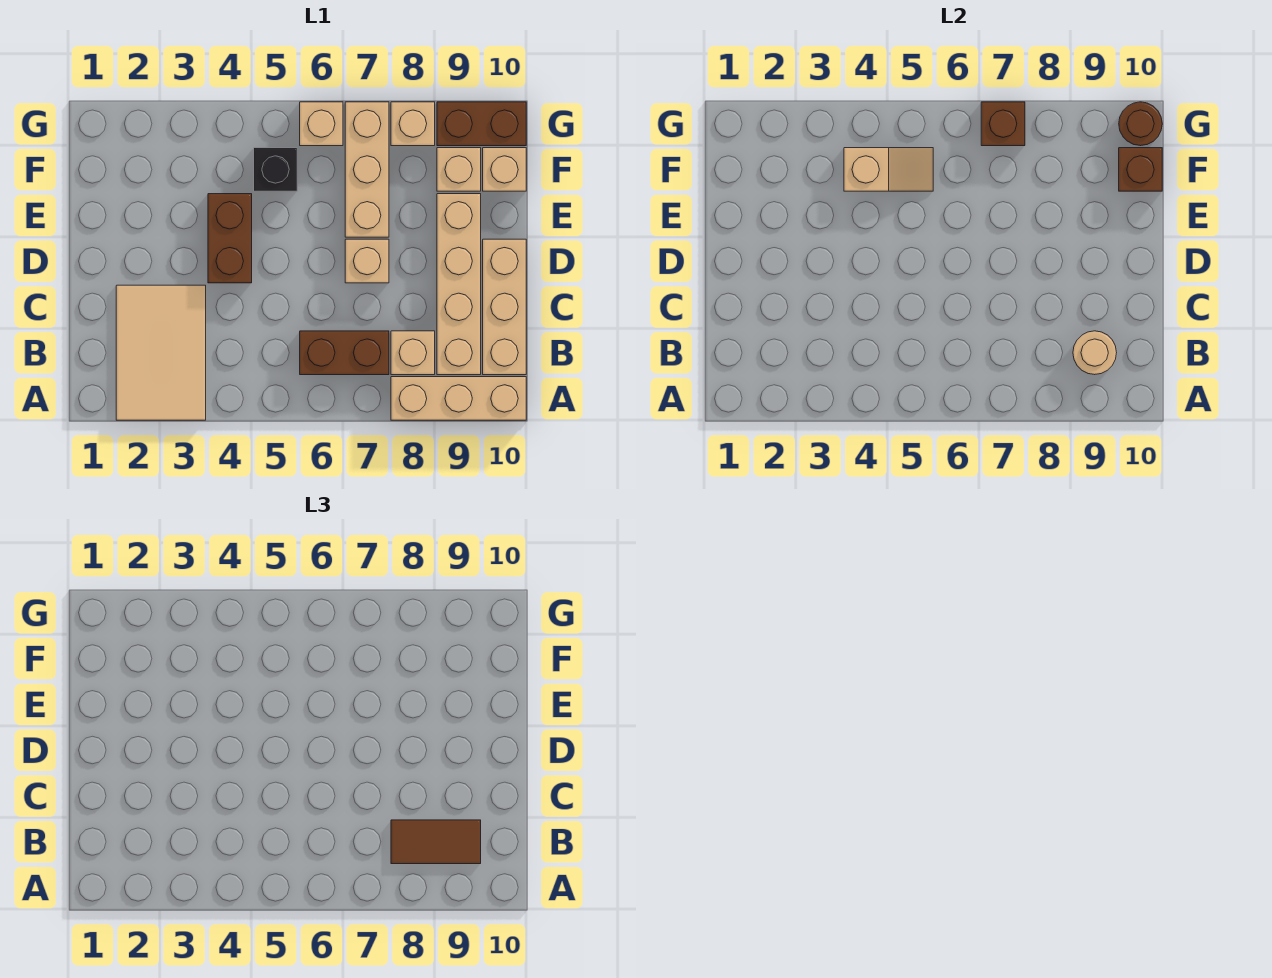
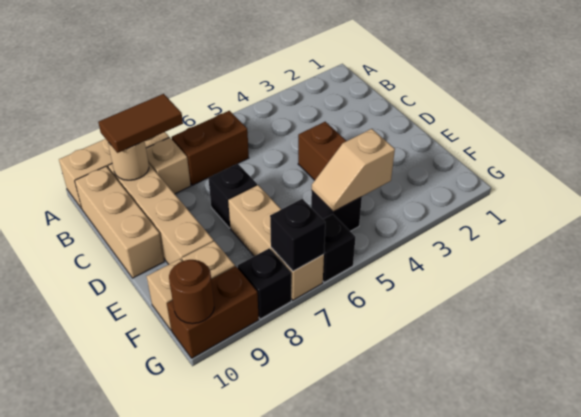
tan tile A2:C3 level 1 -> none
tan brick D7 level 1 -> black brick D7 level 1
brown brick F10 level 2 -> none
tan brick G6 level 1 -> black brick G6 level 1
brown brick G7 level 2 -> black brick G7 level 2
tan brick G8 level 1 -> black brick G8 level 1

